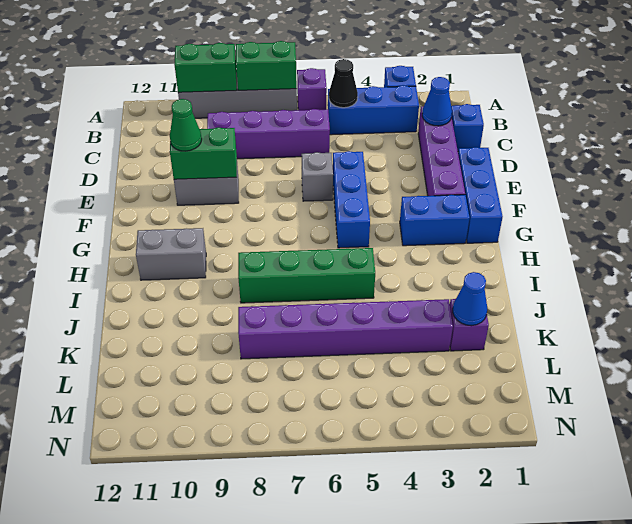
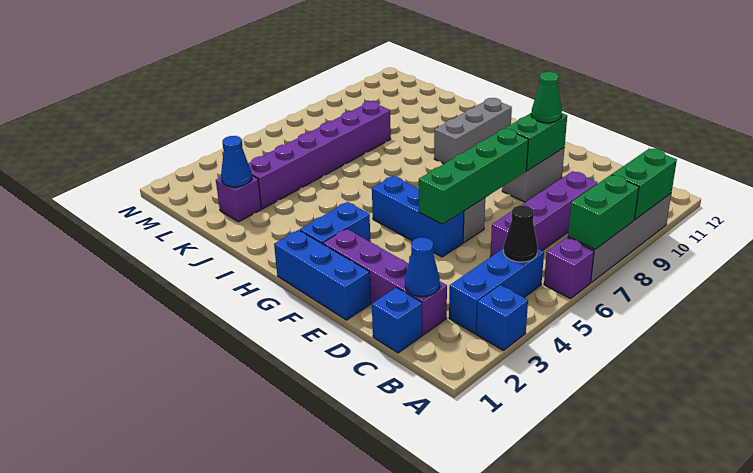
grey brick H10:H11 level 1 -> grey brick H9:H11 level 1
green brick I5:I8 level 1 -> green brick E5:E8 level 2

